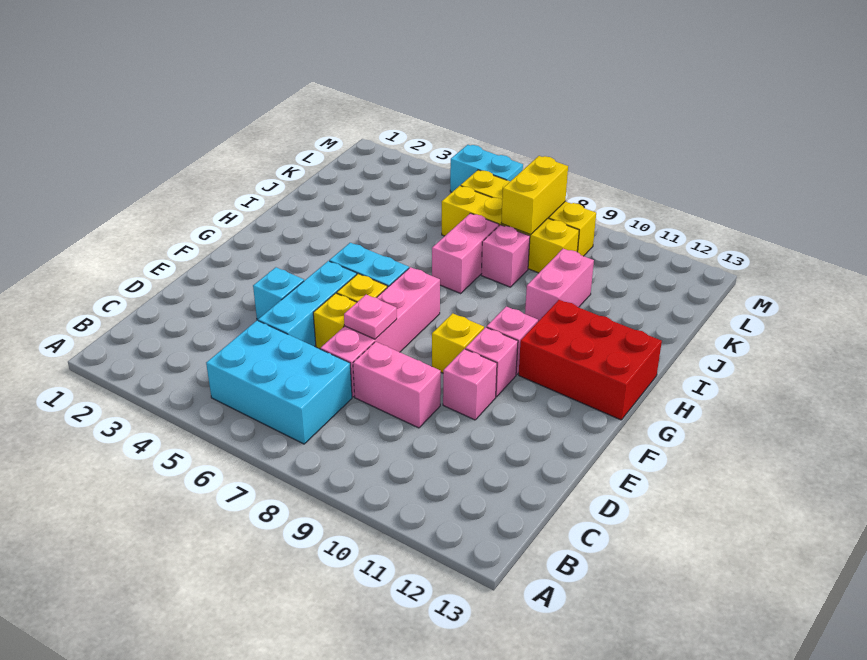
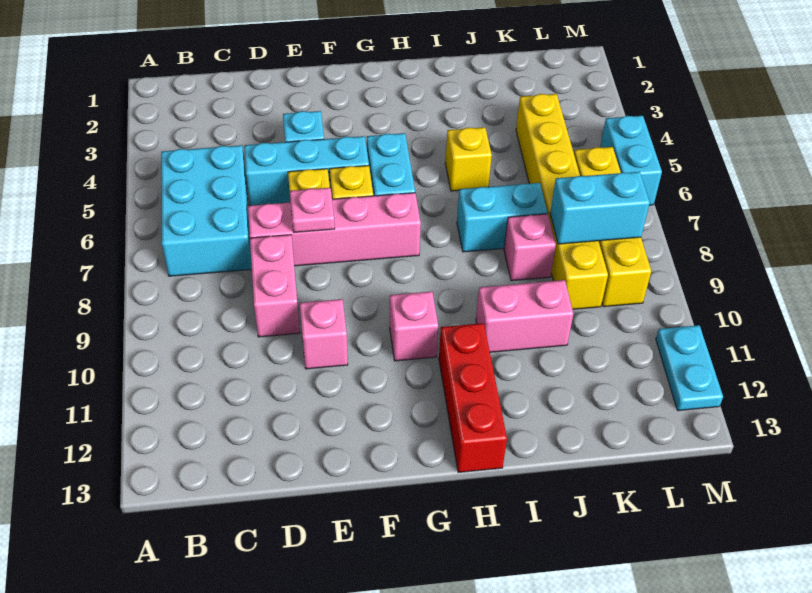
yellow brick F9 level 1 -> yellow brick I5 level 1
pink brick F10 level 1 -> none
red brick G11:H13 level 1 -> red brick H11:H13 level 1
pink brick I7:J7 level 1 -> cyan brick I7:J7 level 1
yellow brick K6:K9 level 1 -> yellow brick K4:K9 level 1
yellow brick K8:L8 level 2 -> cyan brick K8:L8 level 2
none -> cyan plate M11:M12 level 1

